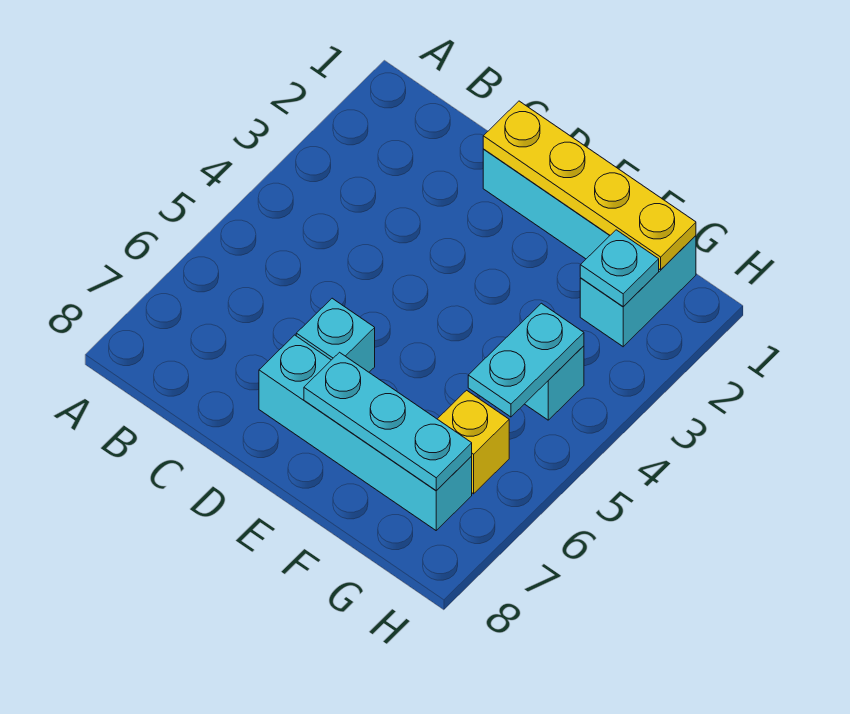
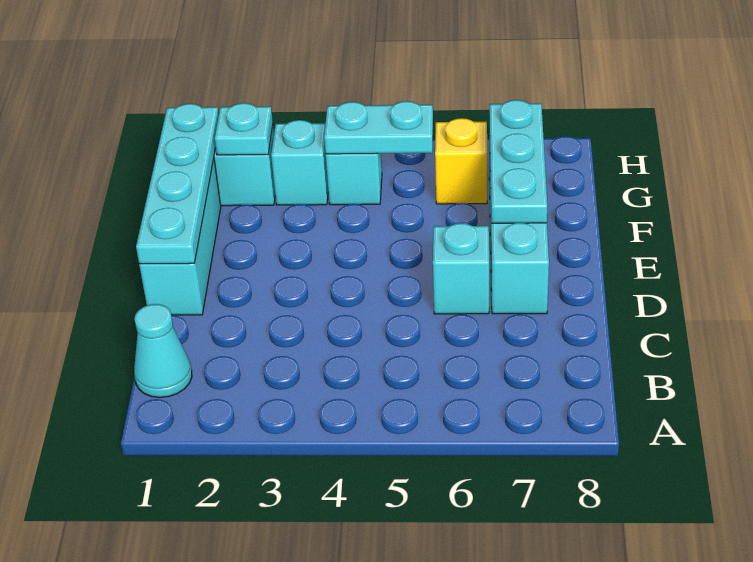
none -> cyan cone B1 level 1
yellow plate D1:G1 level 2 -> cyan plate D1:G1 level 2
none -> cyan brick G3 level 1

